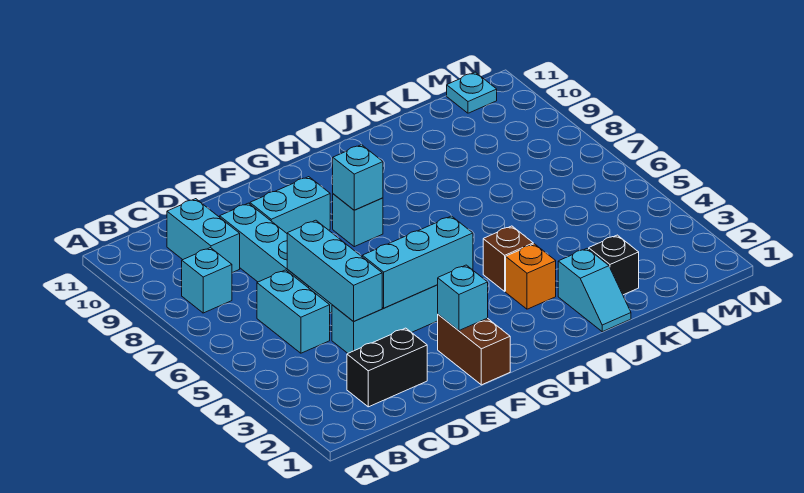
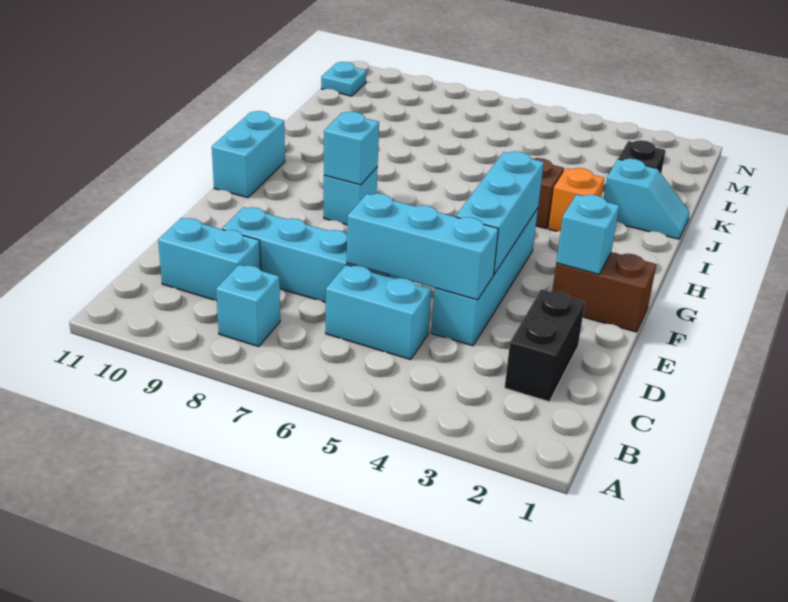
cyan brick E9:F9 level 1 -> cyan brick G11:H11 level 1

